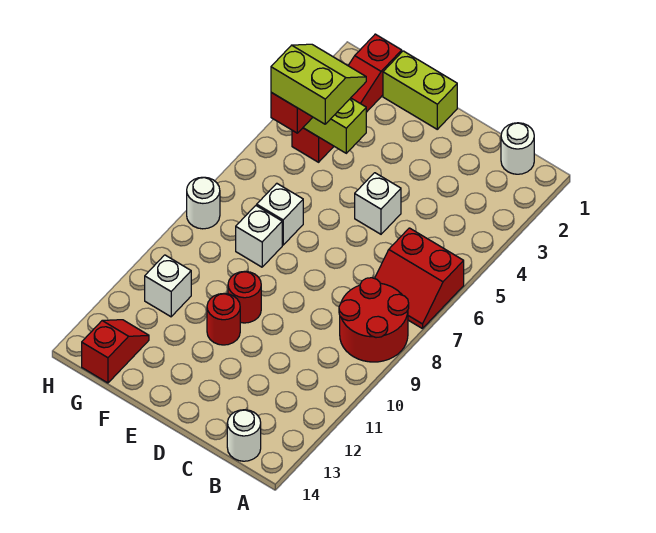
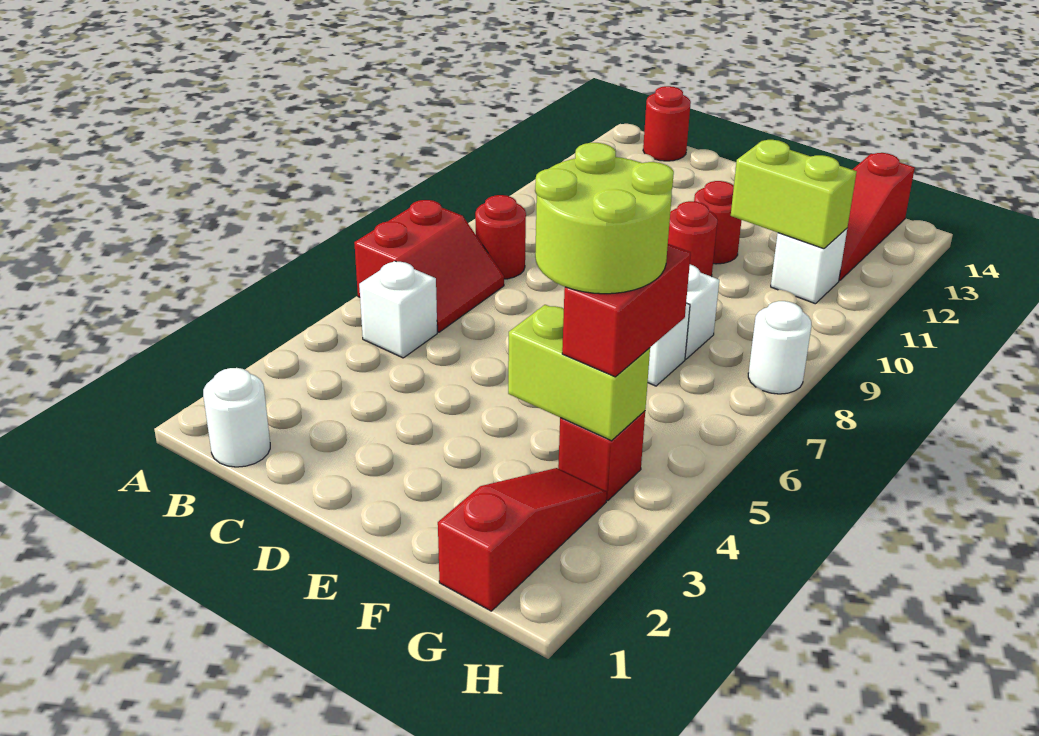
red slope A6:B7 level 1 top 6 -> red slope A6:B7 level 1 top A
red round brick A8:B9 level 1 -> red round brick B8 level 1
white round brick B14 level 1 -> red round brick B14 level 1
white brick D5 level 1 -> white brick B5 level 1
lime brick E1:F1 level 1 -> lime brick F11:G11 level 2
lime slope F4:G5 level 4 top 5 -> lime round brick F4:G5 level 4
red slope G13:G14 level 1 top 14 -> red slope G12:G14 level 1 top 14

